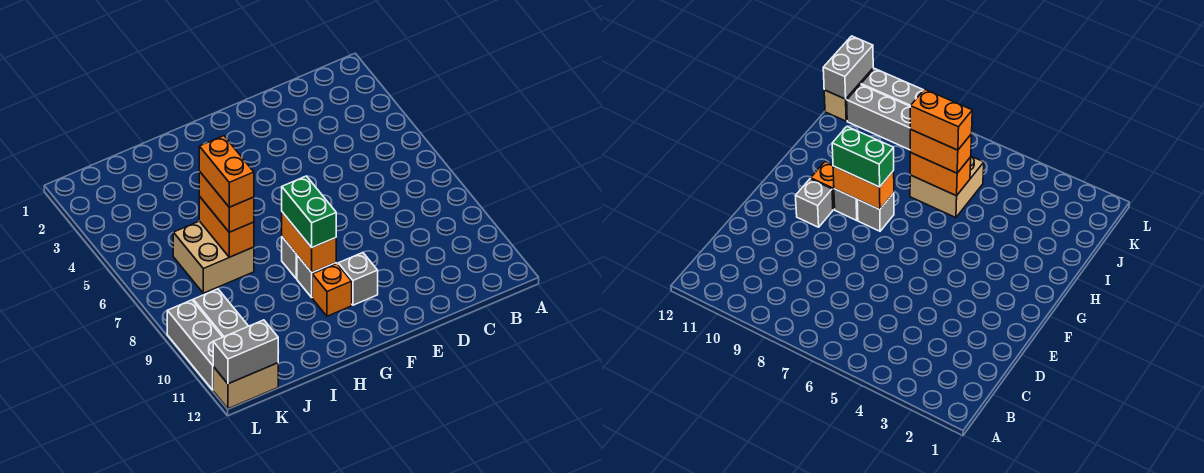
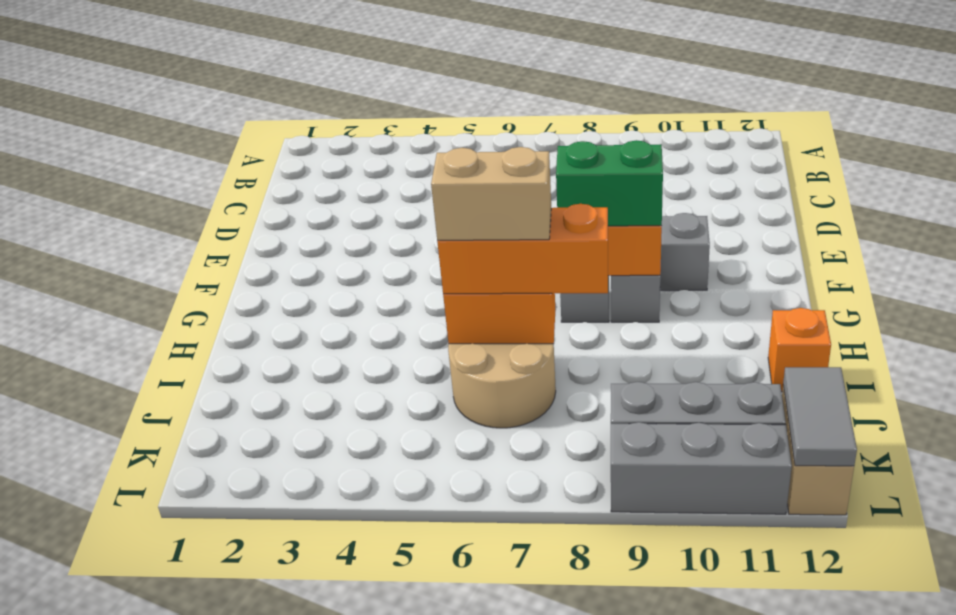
orange brick G10 level 1 -> orange brick I12 level 1
tan brick I6:J7 level 1 -> tan round brick I6:J7 level 1
orange brick I6:I7 level 3 -> orange brick I6:I8 level 3
orange brick I6:I7 level 4 -> tan brick I6:I7 level 4
grey brick K12:L12 level 2 -> grey tile K12:L12 level 2

